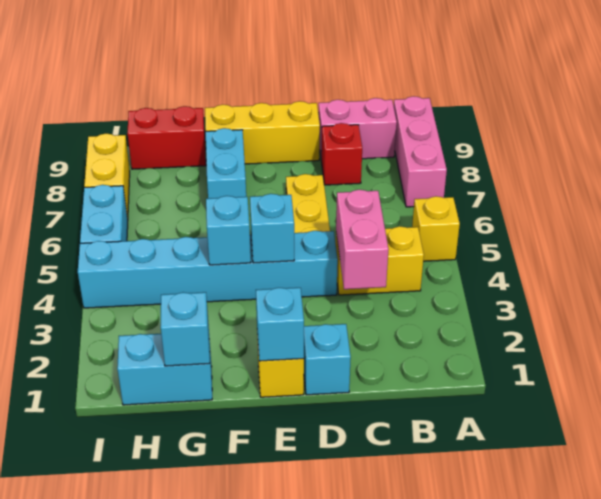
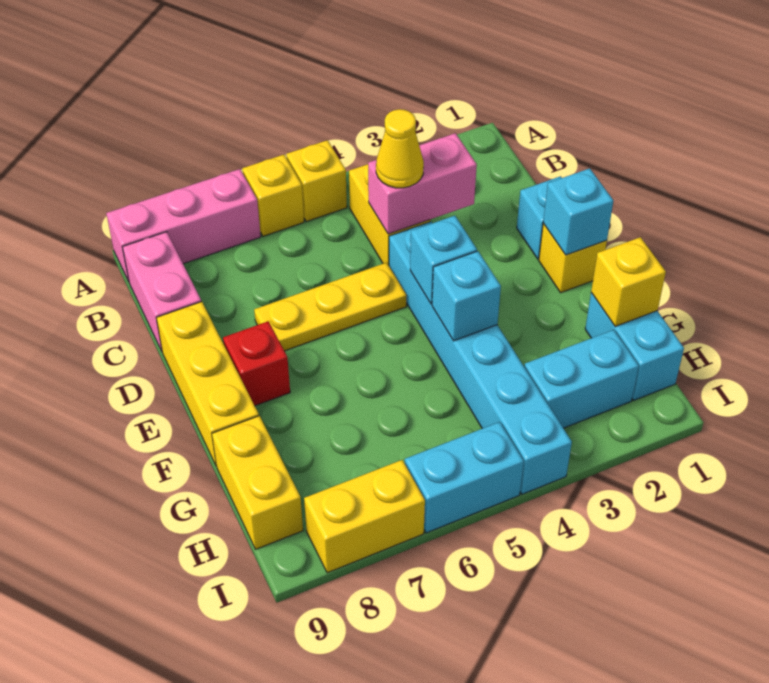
none -> yellow brick A6 level 1
none -> yellow cone C4 level 3
red brick C8 level 1 -> red brick E8 level 1
cyan brick F7:F8 level 1 -> cyan brick H2:H3 level 1
cyan brick G1 level 2 -> yellow brick G1 level 2
red brick G9:H9 level 1 -> yellow brick G9:H9 level 1

